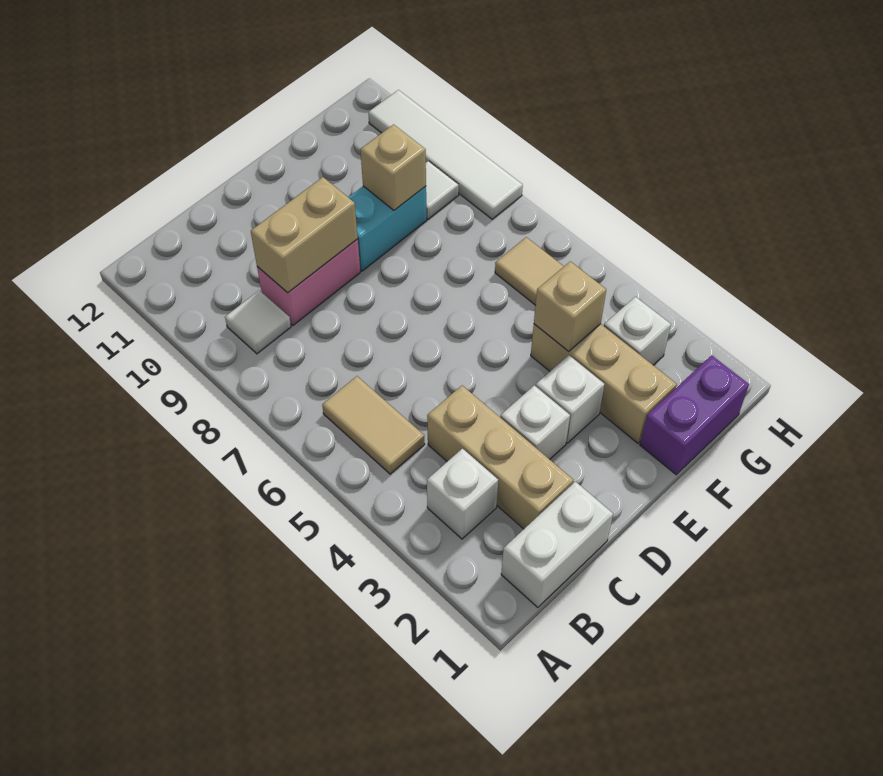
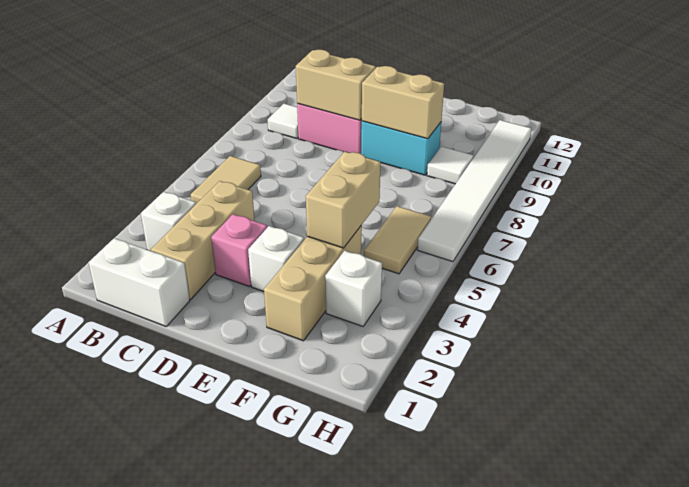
white brick D3 level 1 -> pink brick D3 level 1
purple brick F1:G1 level 1 -> none
tan brick F4 level 2 -> tan brick F4:F5 level 2
tan brick F9 level 2 -> tan brick E9:F9 level 2
white tile H8:H11 level 1 -> white tile H6:H11 level 1

